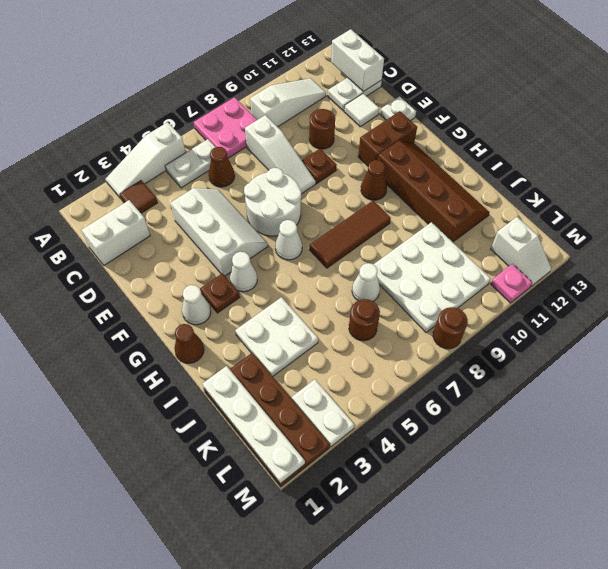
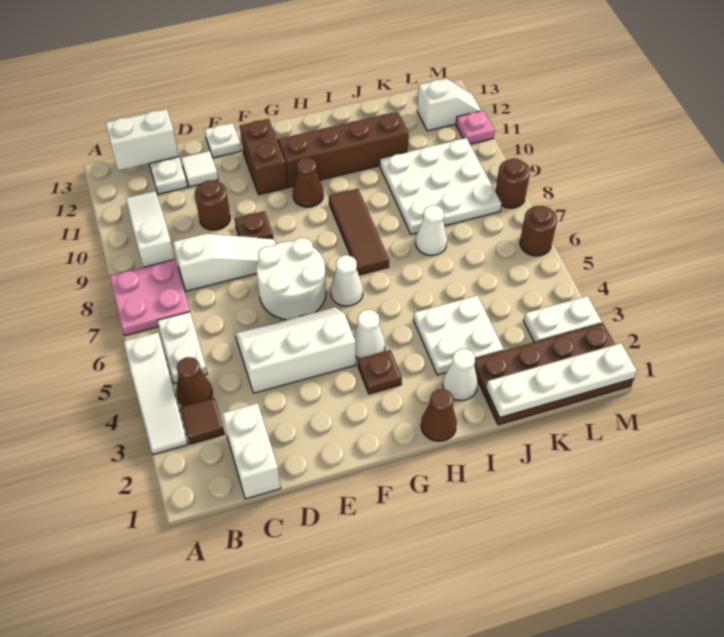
brown cone C6 level 1 -> brown cone B4 level 1
white cone G2 level 1 -> white cone I2 level 1
brown round brick K6 level 1 -> brown round brick M6 level 1

